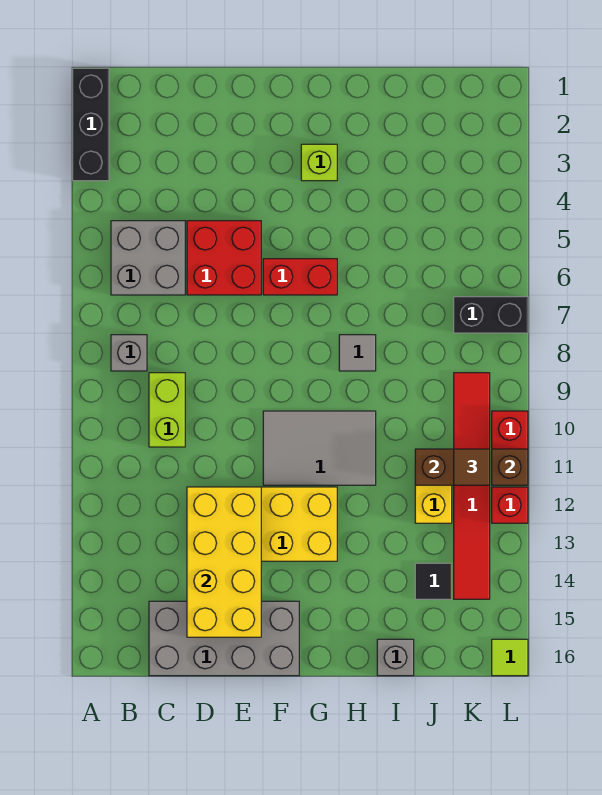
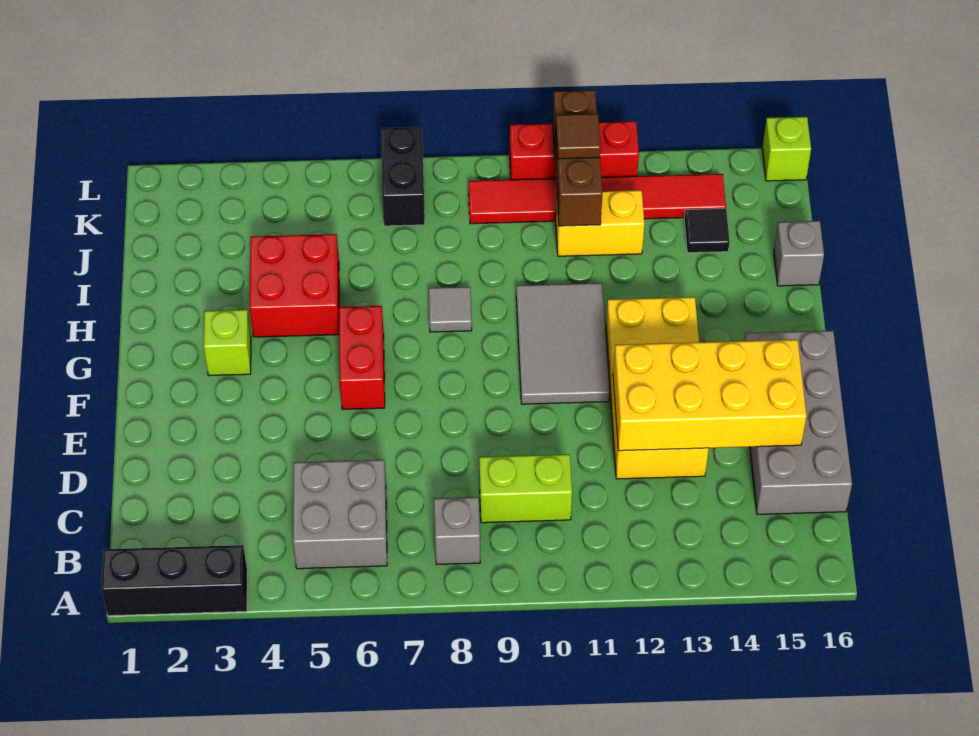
red brick D5:E6 level 1 -> red brick H4:I5 level 1
lime tile L16 level 1 -> lime brick L16 level 1

